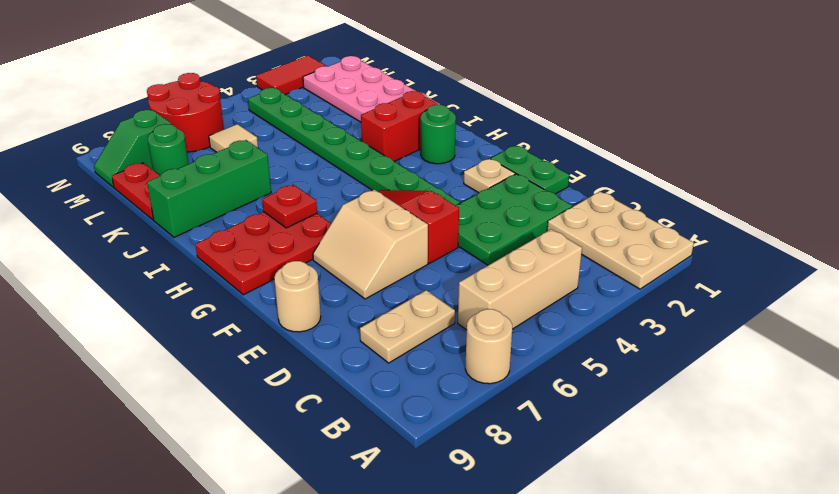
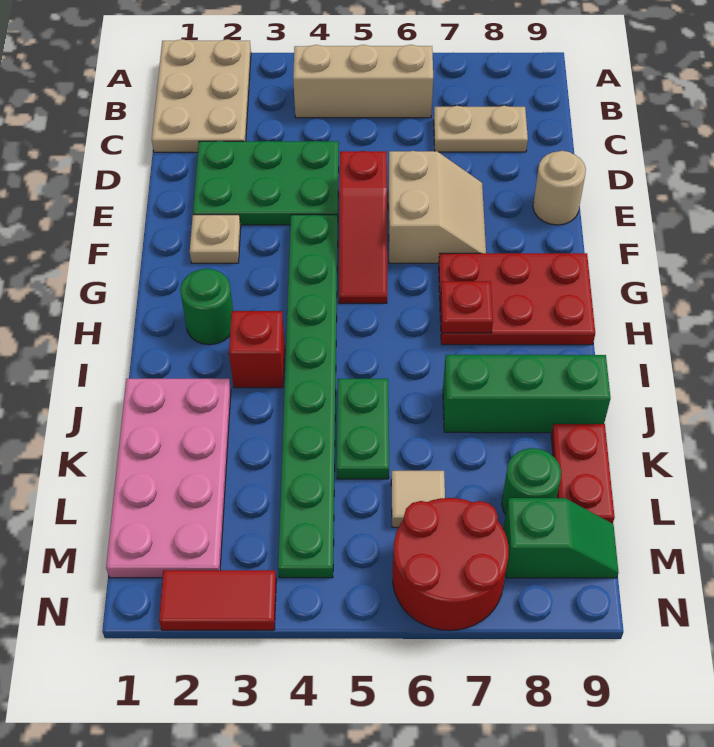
tan round brick A7 level 1 -> none
green plate E1:F1 level 1 -> green plate J5:K5 level 1
red brick I2:I3 level 1 -> red brick I3 level 1

